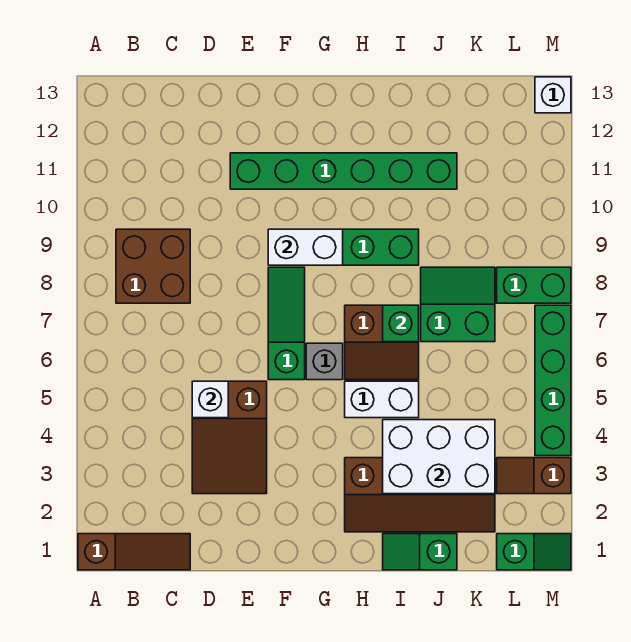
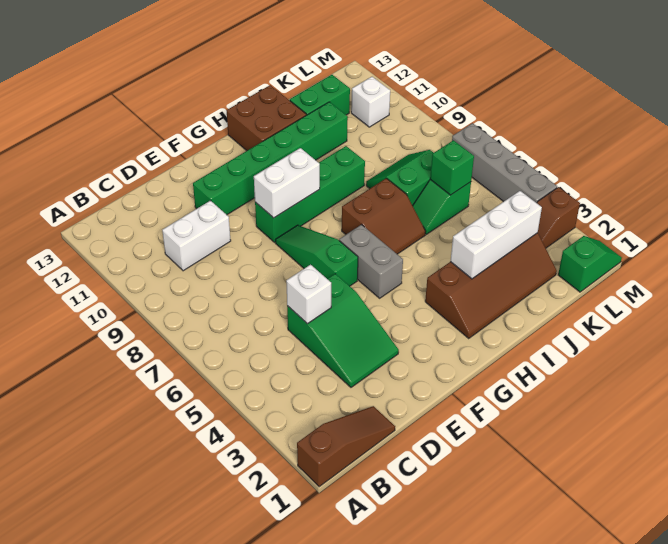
brown brick B8:C9 level 1 -> brown brick H12:I13 level 1
brown slope D3:E5 level 1 top 5 -> green slope D3:E5 level 1 top 5
grey brick G6 level 1 -> grey brick G5:G6 level 1
white brick H5:I5 level 1 -> white brick C10:D10 level 1
green slope I1:J1 level 1 top J -> green slope J6:K6 level 1 top K
white brick I3:K4 level 2 -> white brick I3:K3 level 2
green brick I7 level 2 -> green brick K6 level 2
green brick L8:M8 level 1 -> green brick J12:K12 level 1
green brick M4:M7 level 1 -> grey brick M4:M7 level 1
white brick M13 level 1 -> white brick L11 level 1

